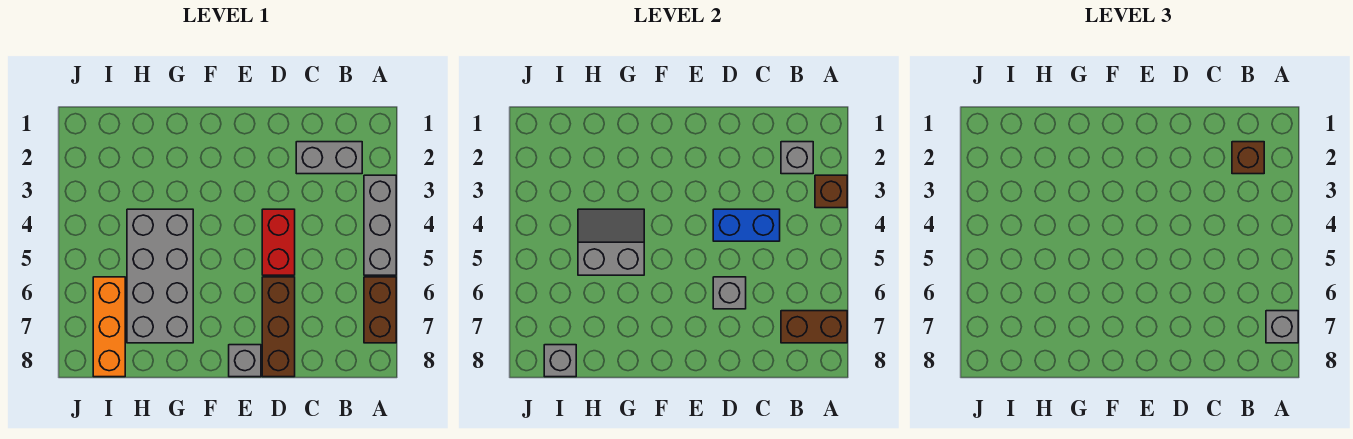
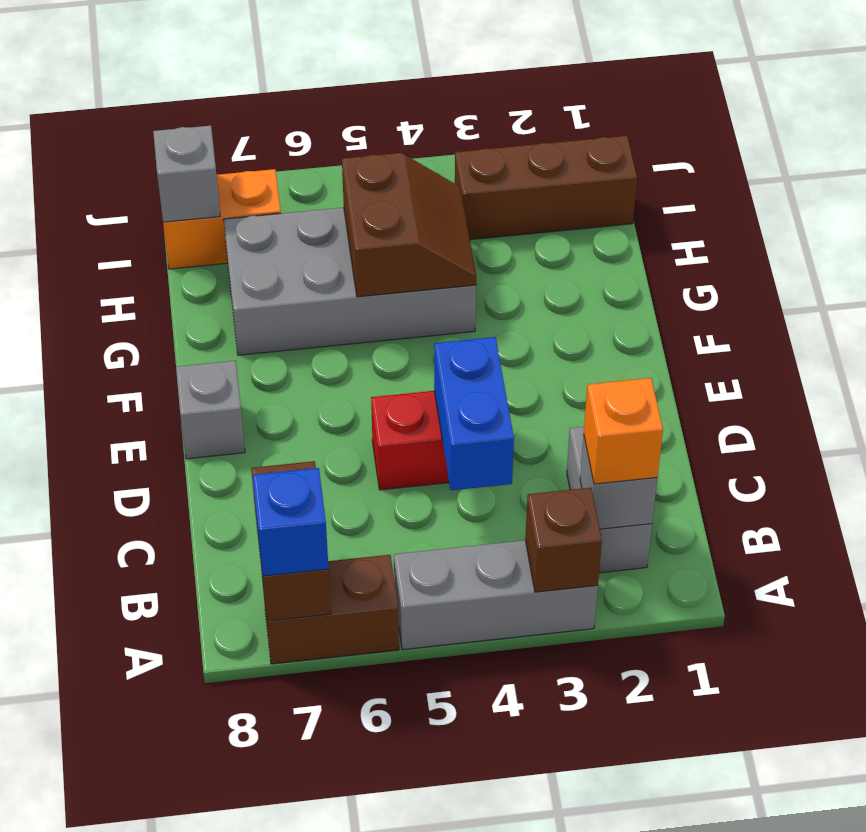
grey brick A7 level 3 -> blue brick A7 level 3
brown brick B2 level 3 -> orange brick B2 level 3
brown brick D6:D8 level 1 -> brown brick I1:I3 level 1
grey brick D6 level 2 -> none
grey slope G4:H5 level 2 top 5 -> brown slope G4:H5 level 2 top 5
orange brick I6:I8 level 1 -> orange brick I7:I8 level 1

